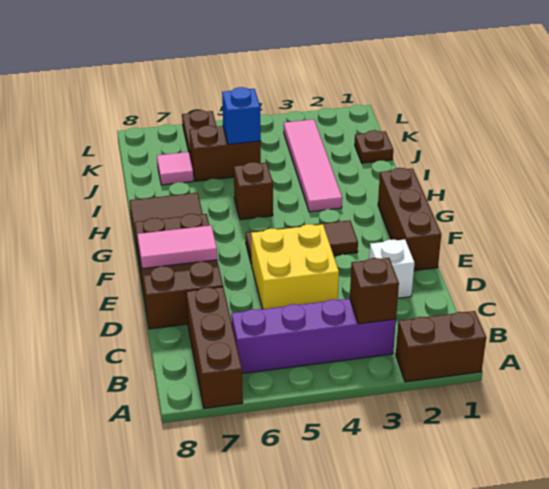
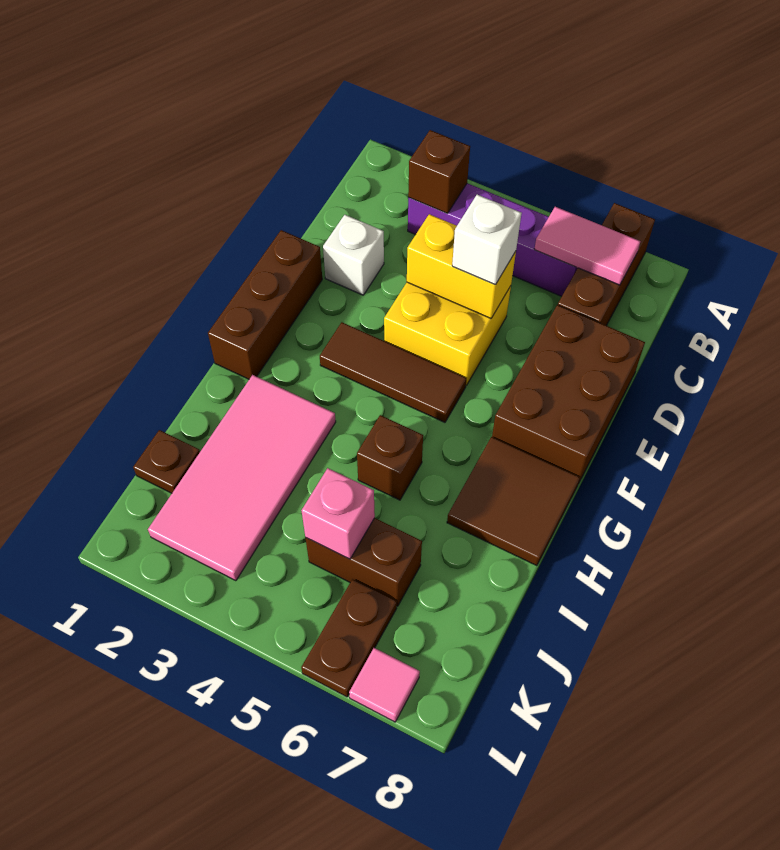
brown brick A1:A2 level 1 -> none
none -> yellow brick D4:D5 level 2
none -> white brick D5 level 3
pink tile E7:E8 level 2 -> pink tile B6:B7 level 2
pink tile H3:K3 level 1 -> pink tile H2:K3 level 1
blue brick J5 level 2 -> pink brick J5 level 2
pink tile J7 level 1 -> pink tile L7 level 1

